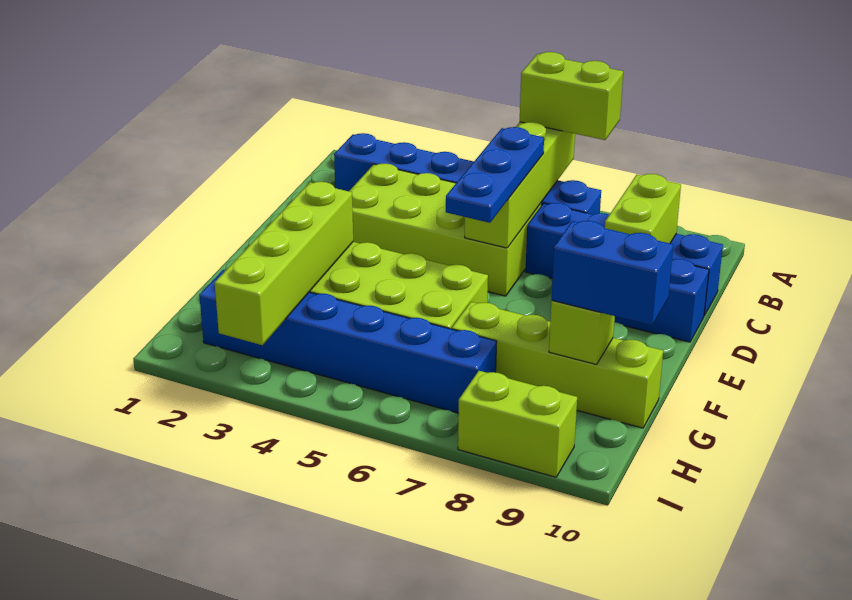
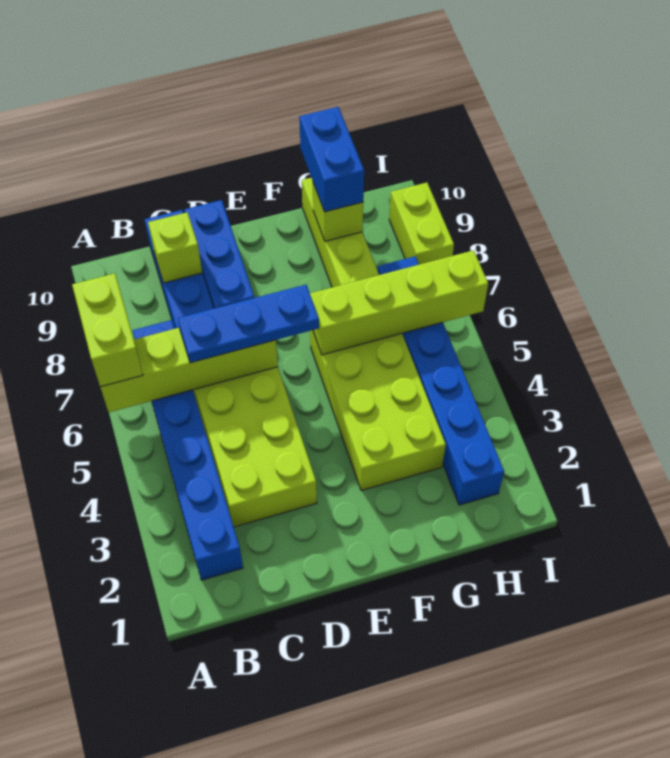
lime brick C9:D9 level 2 -> lime brick C9 level 2
lime brick F3:I3 level 2 -> lime brick F6:I6 level 2

